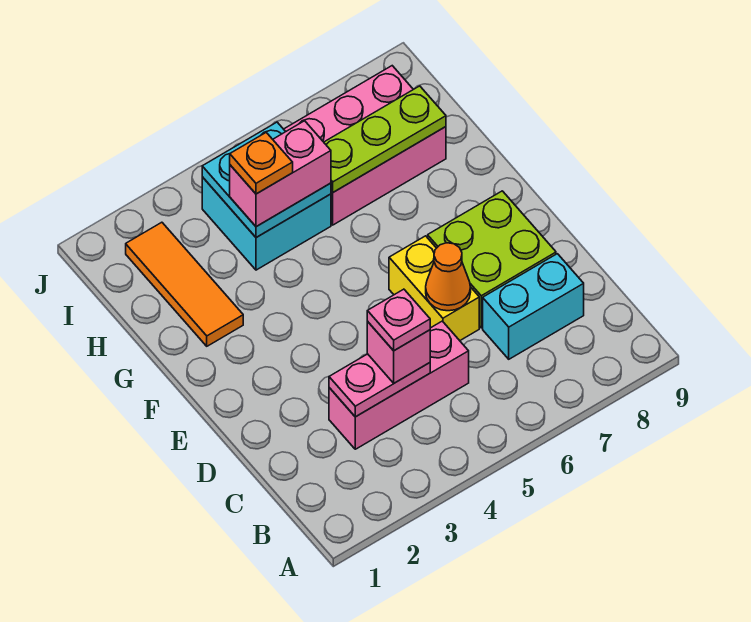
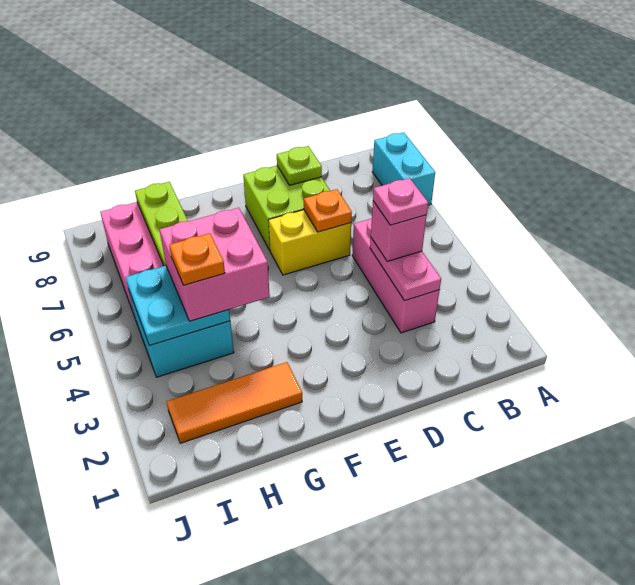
cyan brick C7:C8 level 1 -> cyan brick A7:A8 level 1
orange cone D6 level 2 -> orange plate D6 level 2
none -> lime plate D8 level 2
pink brick H4:H5 level 3 -> pink brick G4:H5 level 3

